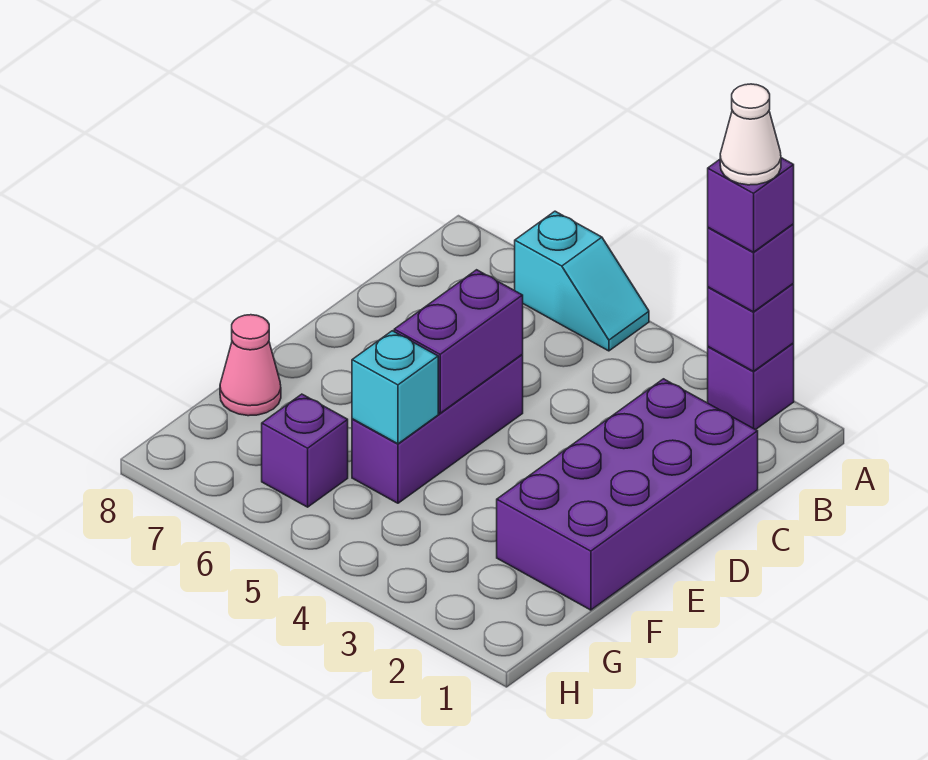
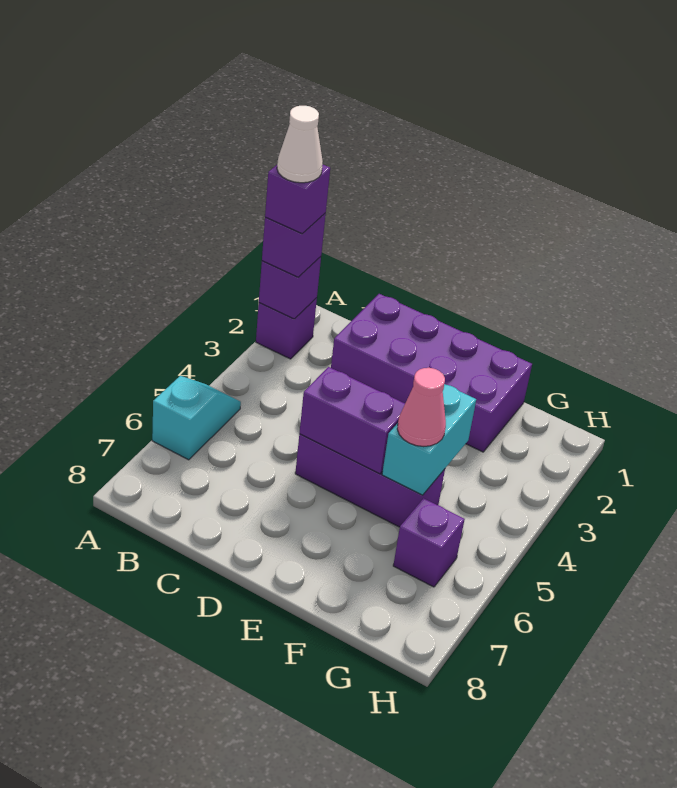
cyan brick F5 level 2 -> cyan brick F4:F5 level 2
pink cone F8 level 1 -> pink cone F5 level 3

